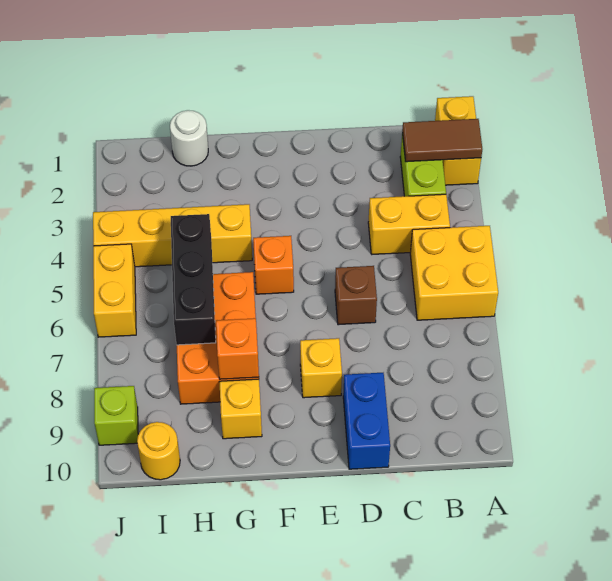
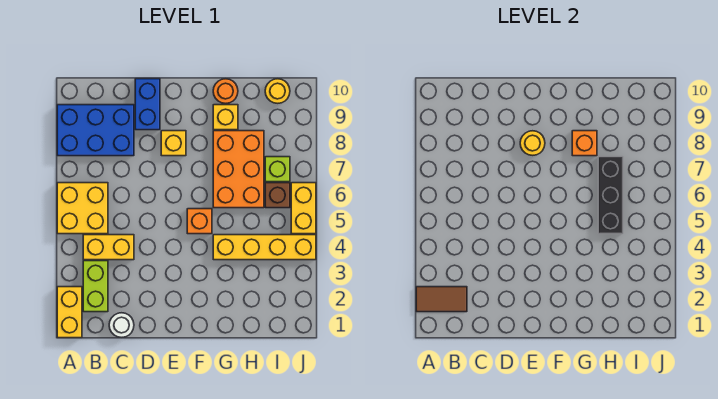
none -> blue brick A8:C9 level 1
brown brick D6 level 1 -> brown brick I6 level 1
none -> yellow round brick E8 level 2
none -> orange round brick G10 level 1
white round brick H1 level 1 -> white round brick C1 level 1
lime brick J9 level 1 -> lime brick I7 level 1

